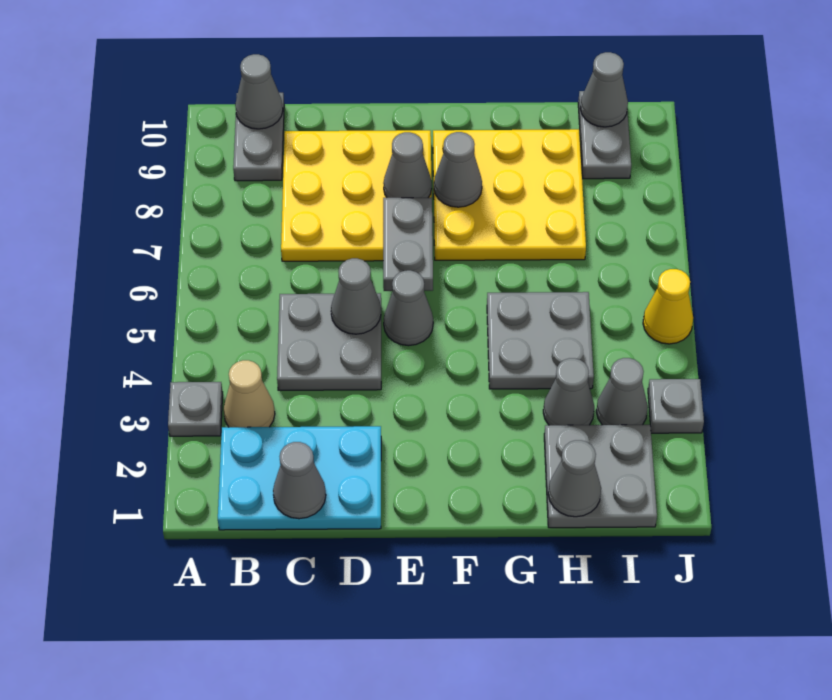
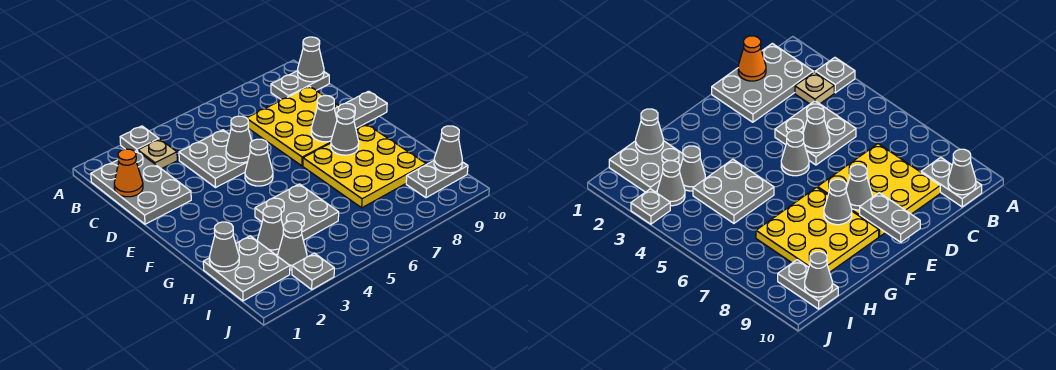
cyan plate B1:D2 level 1 -> grey plate B1:D2 level 1
tan cone B3 level 1 -> tan plate B3 level 1
grey cone C1 level 2 -> orange cone C1 level 2
grey plate E6:E7 level 2 -> grey plate E9:E10 level 2
yellow cone J5 level 1 -> none

